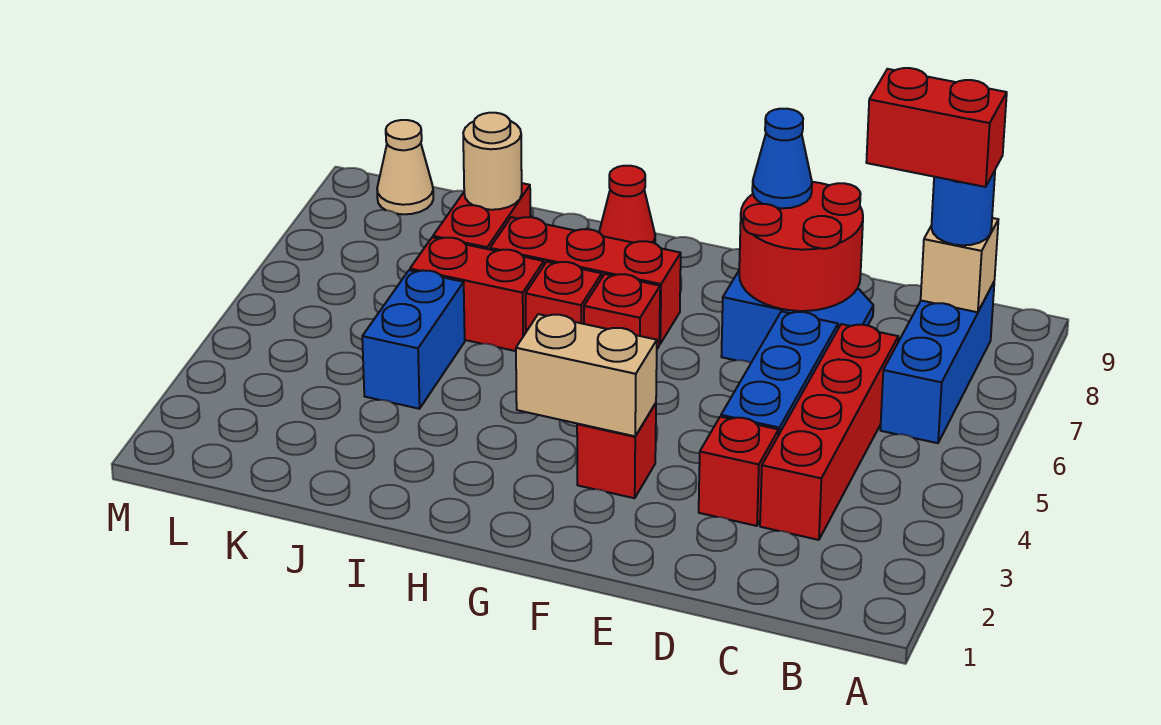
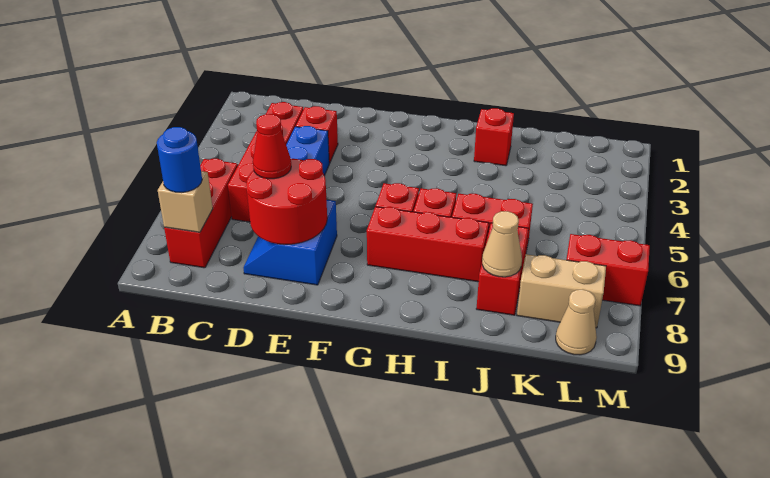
blue brick B6:B8 level 1 -> red brick B6:B8 level 1
red brick B8:C8 level 4 -> red brick L7:M7 level 1
blue cone E8 level 3 -> none
red brick F3 level 1 -> red brick I2 level 1
tan brick F3:G3 level 2 -> tan brick K8:L8 level 1
red cone H9 level 1 -> red cone D7 level 3
blue brick J4:J5 level 1 -> none
tan round brick J8 level 2 -> tan cone J8 level 2

